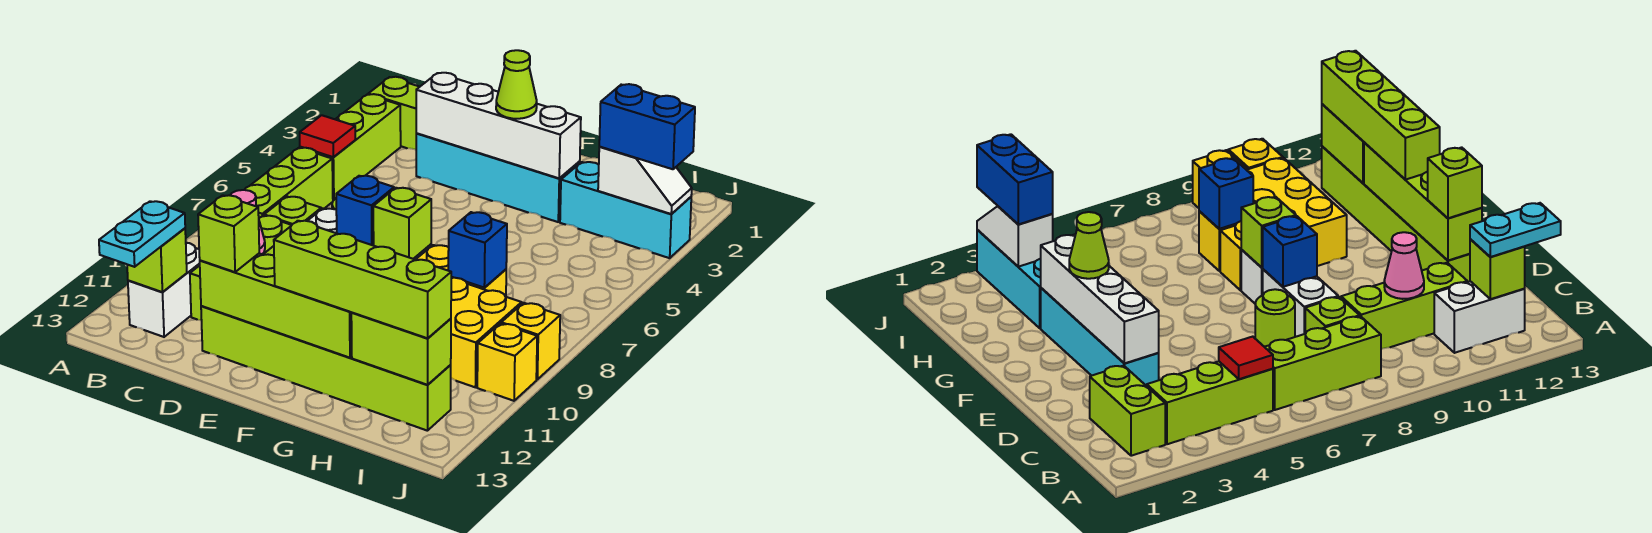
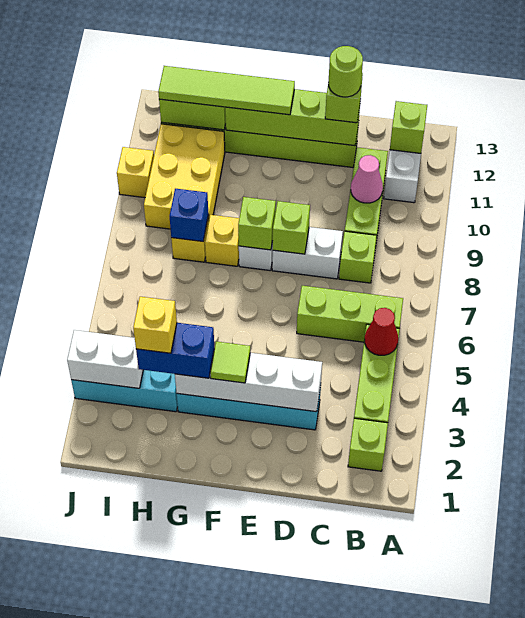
lime brick B2:C2 level 1 -> lime brick B2 level 1
red tile B5 level 2 -> red cone B5 level 2
lime brick B6:B8 level 1 -> lime brick B6:D6 level 1
cyan plate B12:B13 level 3 -> none
lime round brick D7 level 1 -> lime round brick D12 level 4
blue brick E8 level 2 -> lime brick E8 level 2
lime cone F3 level 3 -> lime tile F3 level 3
lime brick F12:I12 level 3 -> lime tile F12:I12 level 3
yellow brick G9:I10 level 1 -> yellow brick H9:I11 level 1
white slope I3:J3 level 2 top I -> white brick I3:J3 level 2
blue brick I3:J3 level 3 -> blue brick G3:H3 level 3
yellow brick J9 level 1 -> yellow brick H3 level 4

